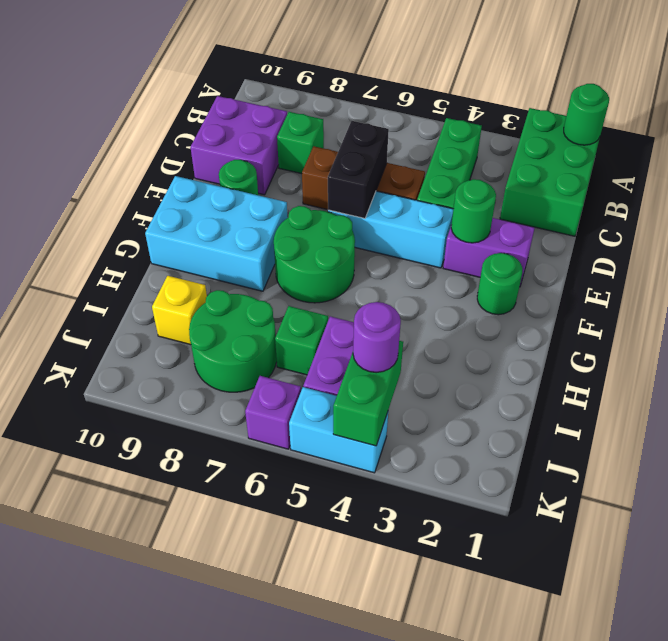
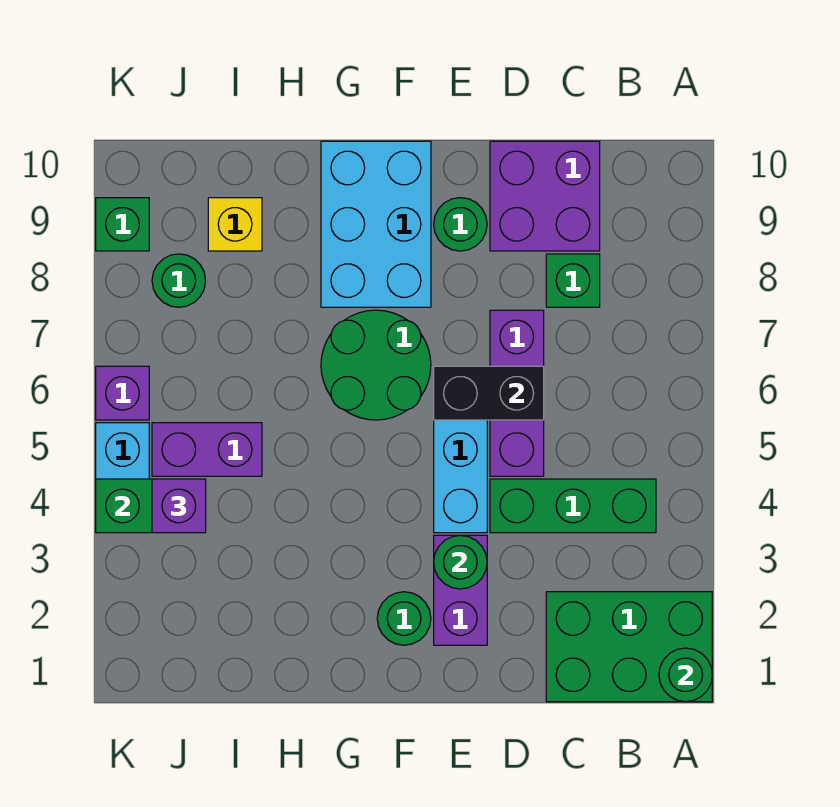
brown brick D5:D7 level 1 -> purple brick D5:D7 level 1
green brick I6 level 1 -> green brick K9 level 1
green round brick I7:J8 level 1 -> green round brick J8 level 1
purple round brick J4 level 3 -> purple brick J4 level 3

